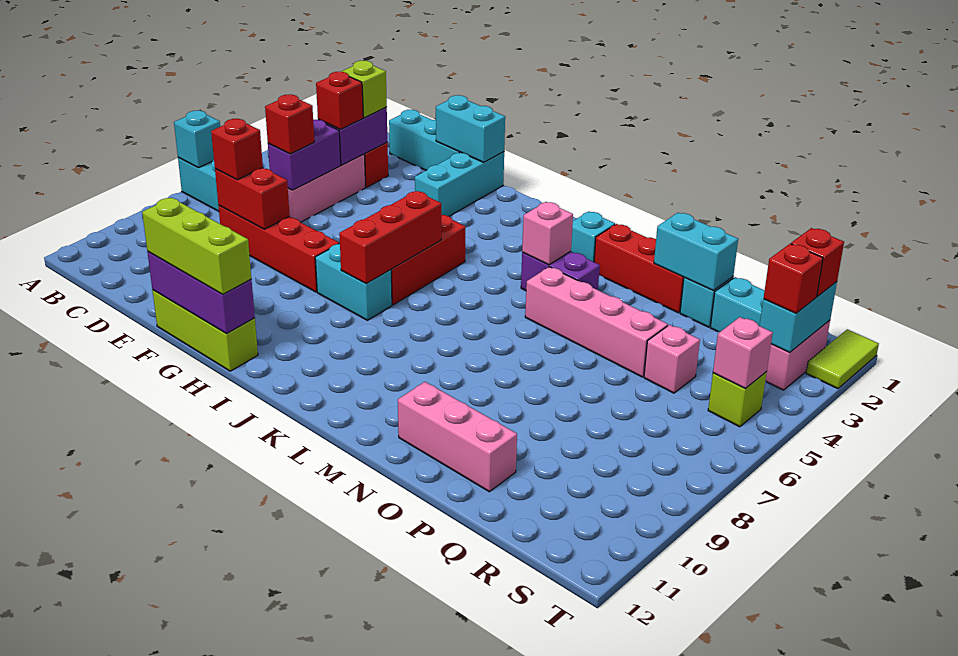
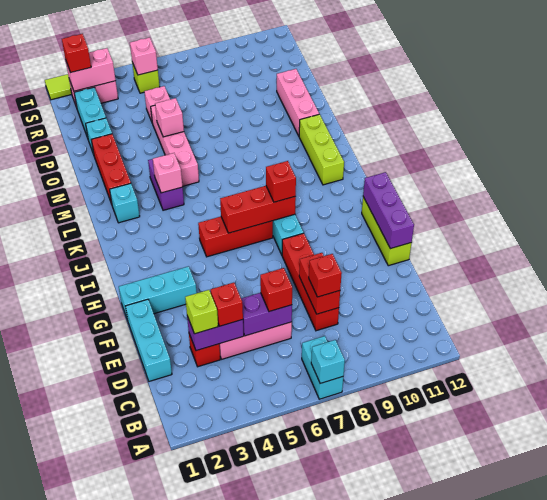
cyan brick F1:G1 level 2 -> none
lime brick F12:H12 level 3 -> lime brick K11:M11 level 1
cyan brick O2:P2 level 2 -> none
none -> pink brick O5 level 2
cyan brick S2:S3 level 2 -> pink brick S2:S3 level 2
red brick S3 level 3 -> red brick I8 level 3

